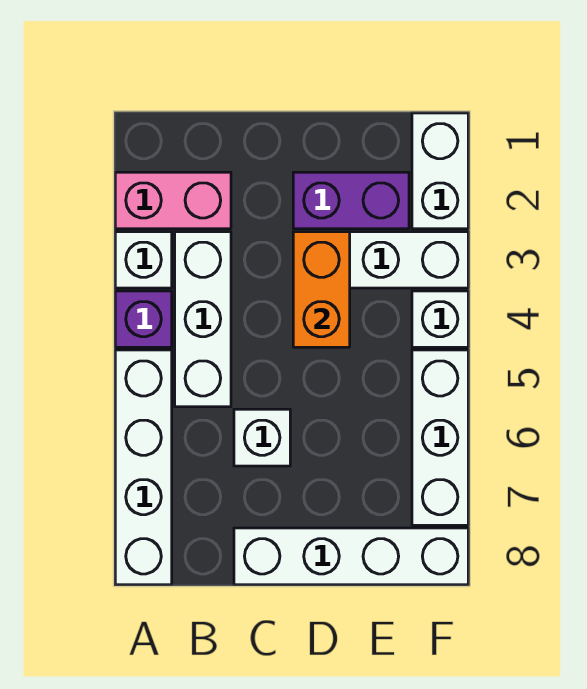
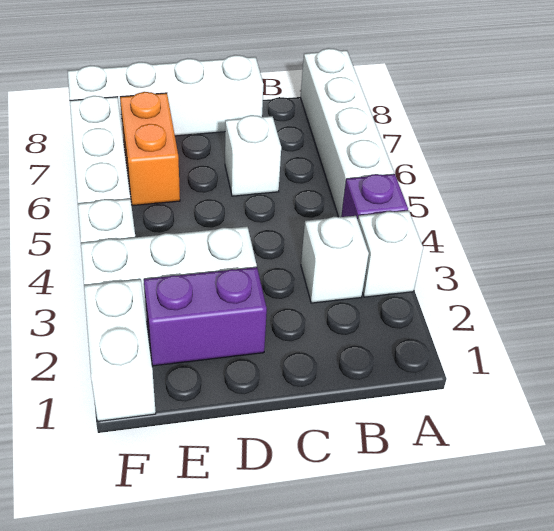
pink brick A2:B2 level 1 -> none
white brick B3:B5 level 1 -> white brick B3 level 1
orange brick D3:D4 level 2 -> orange brick E6:E7 level 1

